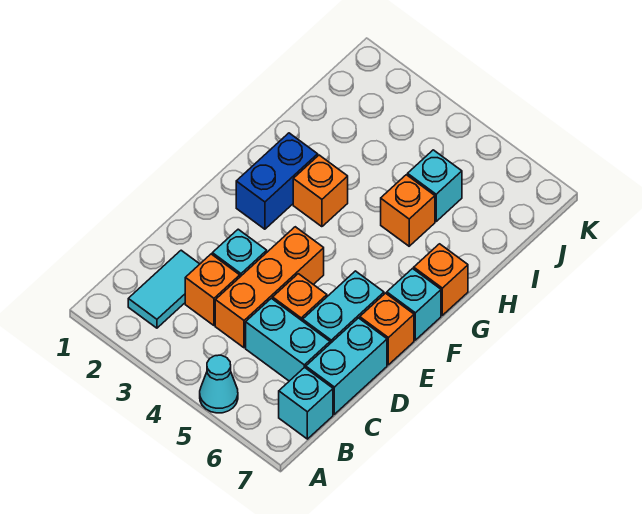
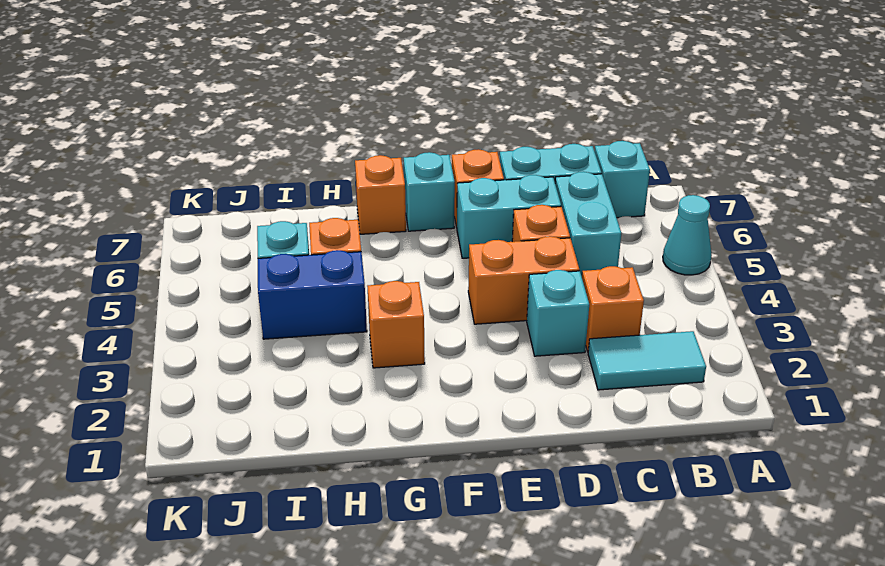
orange brick C4:E4 level 1 -> orange brick D4:E4 level 1
blue brick F2:G2 level 1 -> blue brick H4:I4 level 1

